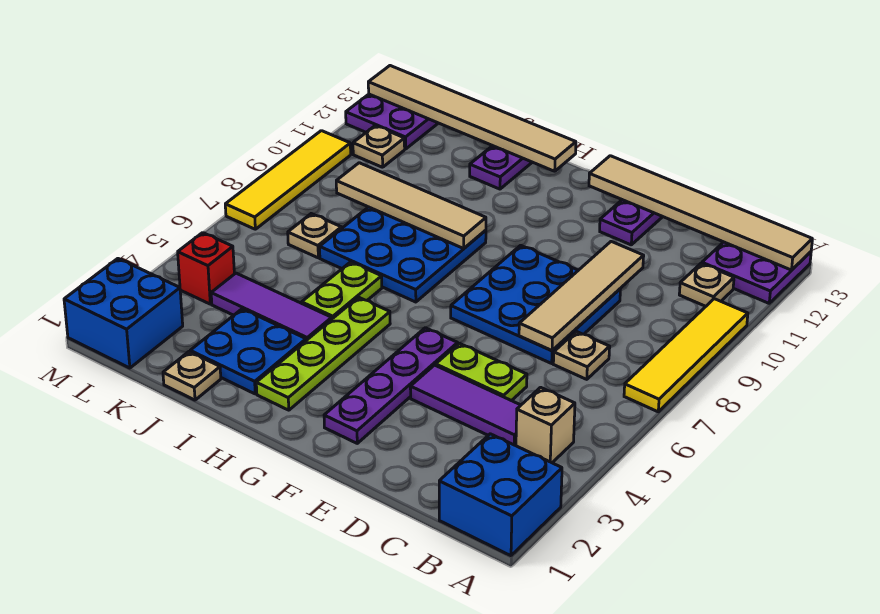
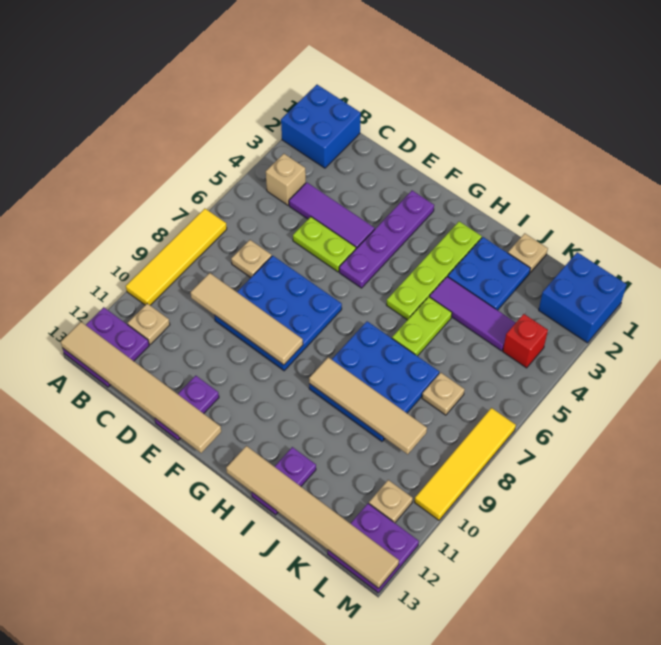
tan tile D7:D10 level 2 -> tan tile C9:F9 level 2

